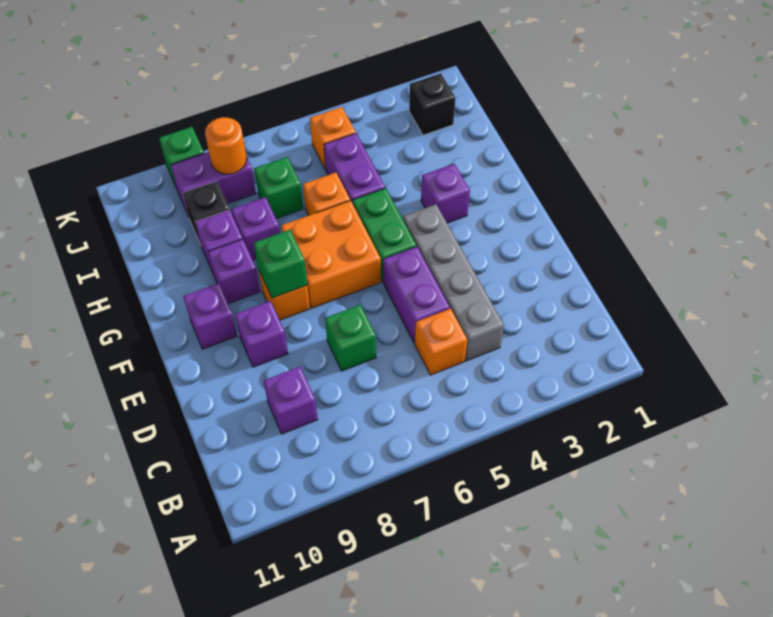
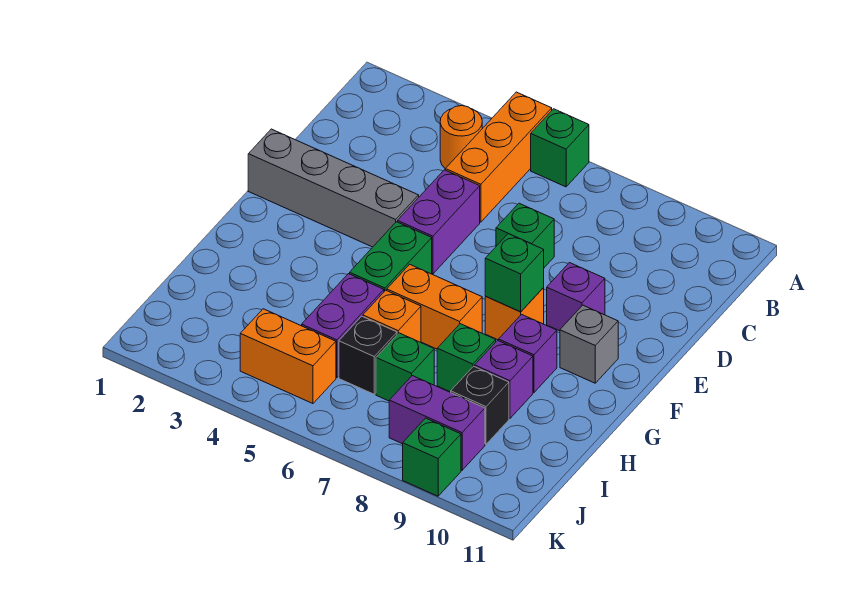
none -> green brick A6 level 1
grey brick C4:F4 level 1 -> grey brick E1:E4 level 1
orange brick C5 level 1 -> orange brick A5:C5 level 1
purple brick C9 level 1 -> none
orange brick F6:G7 level 1 -> orange brick G6:G7 level 1
purple brick F10 level 1 -> grey brick F10 level 1
purple brick G3 level 1 -> none
purple brick H8 level 1 -> green brick H8 level 1
black brick J2 level 1 -> black brick I6 level 1
orange brick J5 level 1 -> orange brick J4:J5 level 1
orange round brick J8 level 2 -> orange round brick B4 level 1

